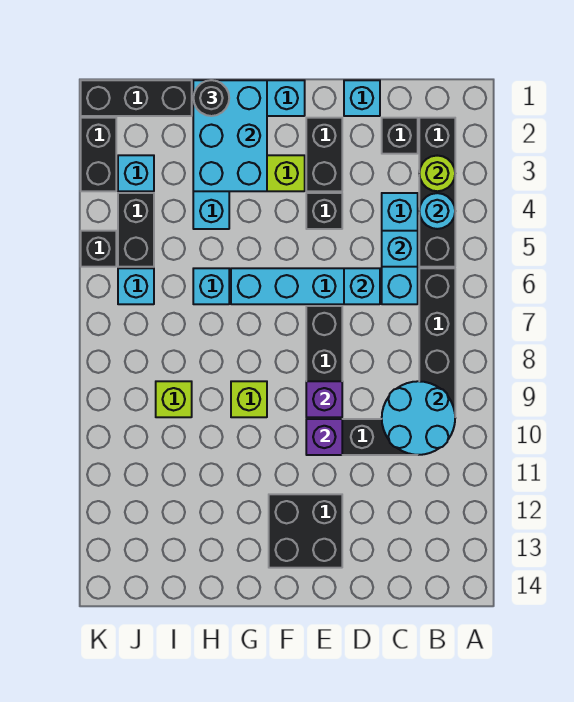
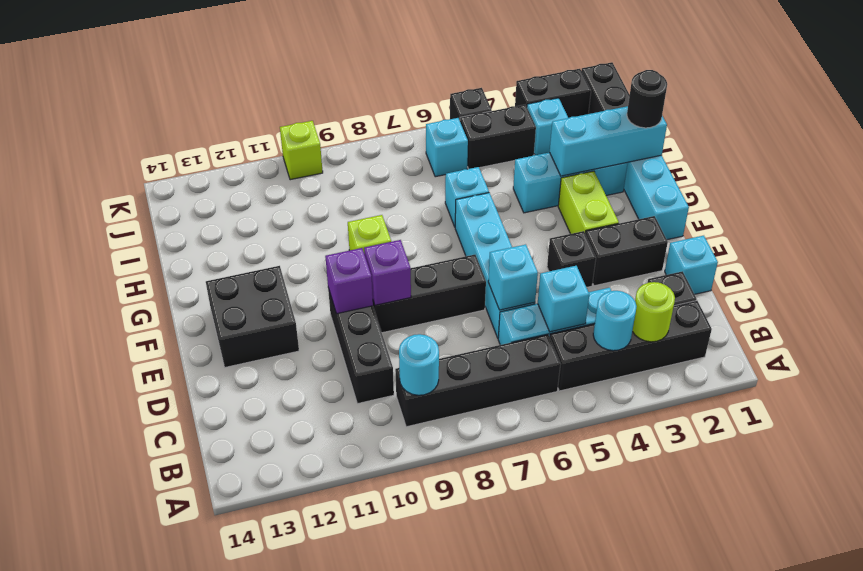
cyan round brick B9:C10 level 2 -> cyan round brick B9 level 2
cyan brick G1:H3 level 2 -> cyan brick H1:H3 level 2
lime brick I9 level 1 -> lime brick K10 level 1

